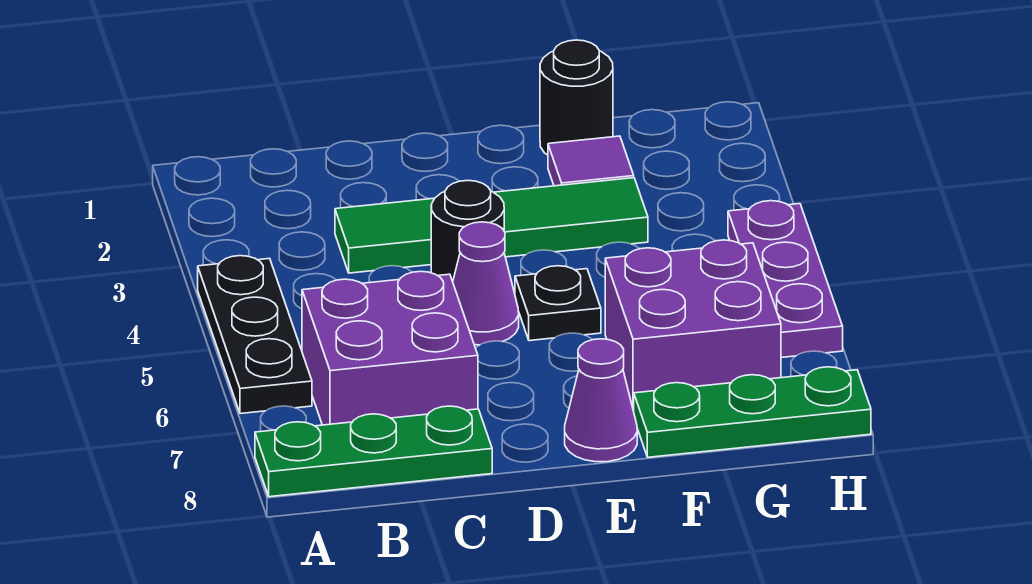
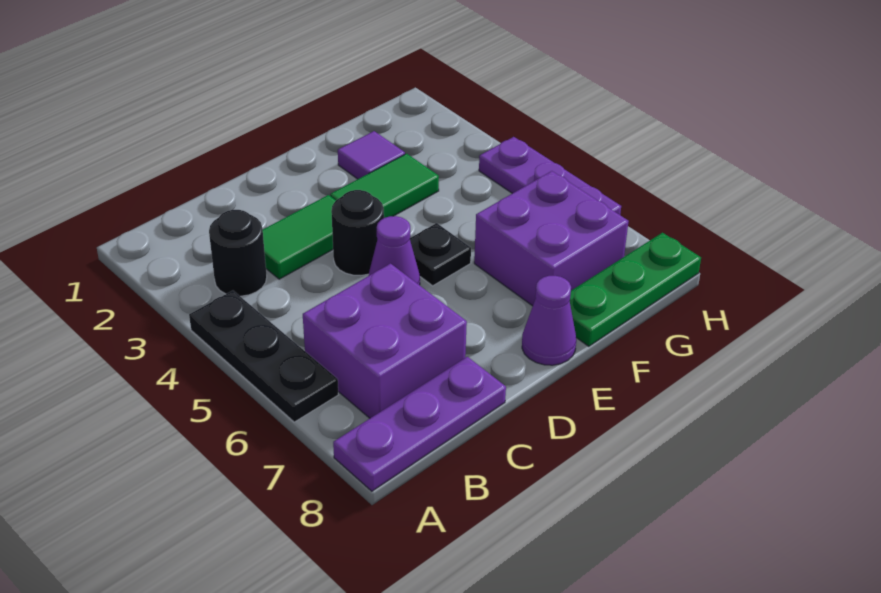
green plate A8:C8 level 1 -> purple plate A8:C8 level 1
black round brick F1 level 1 -> black round brick B3 level 1

